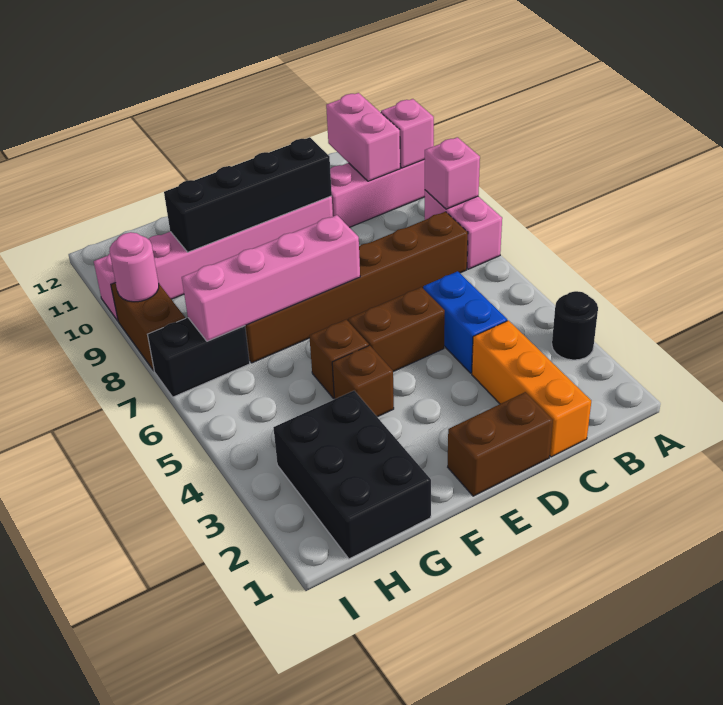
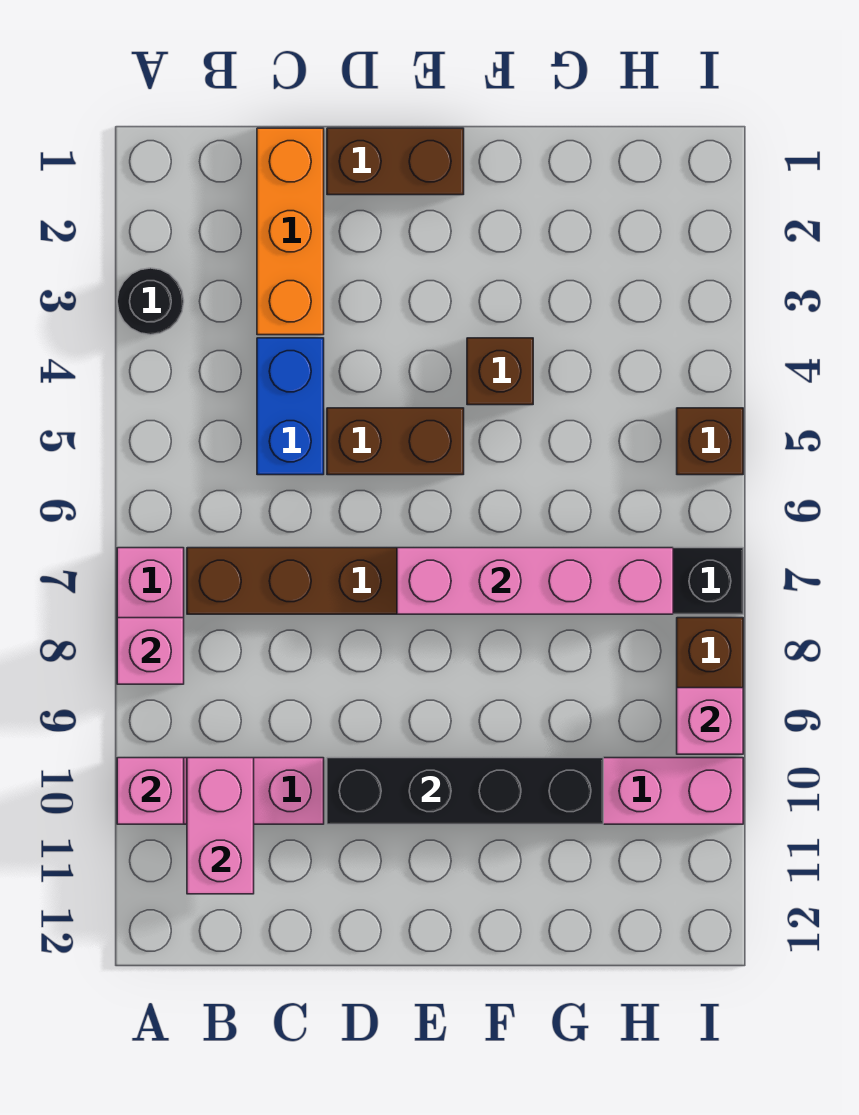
brown brick F5 level 1 -> brown brick I5 level 1
black brick G1:H3 level 1 -> none
pink round brick I9 level 2 -> pink brick I9 level 2

